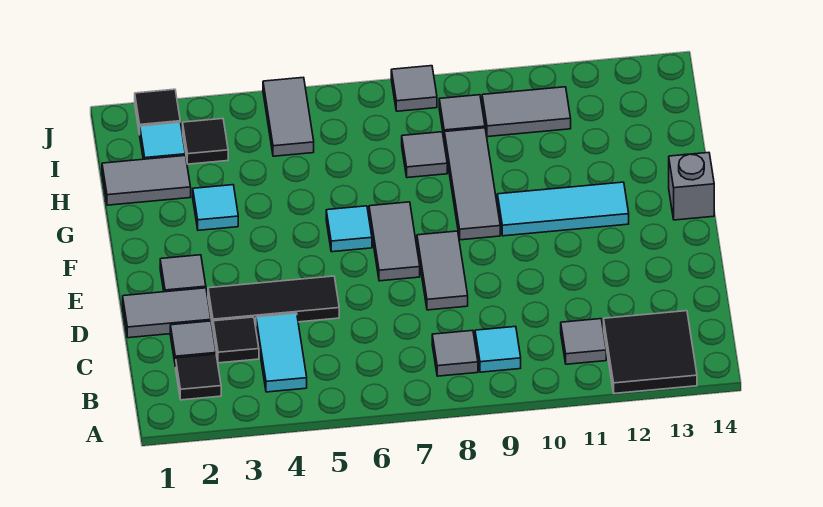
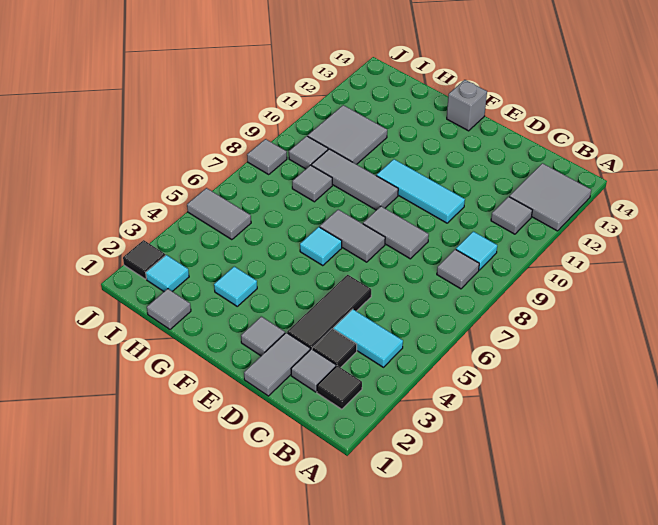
black tile A12:B13 level 1 -> grey tile A12:B13 level 1
cyan tile F10:F12 level 1 -> cyan tile D10:F10 level 1
grey tile H1:H2 level 1 -> grey tile H1 level 1
black tile I3 level 1 -> none
grey tile I10:I11 level 1 -> grey tile H10:I11 level 1

